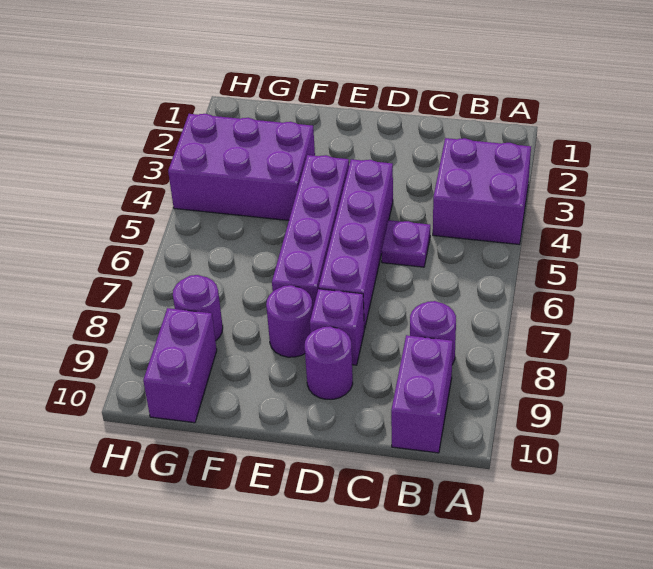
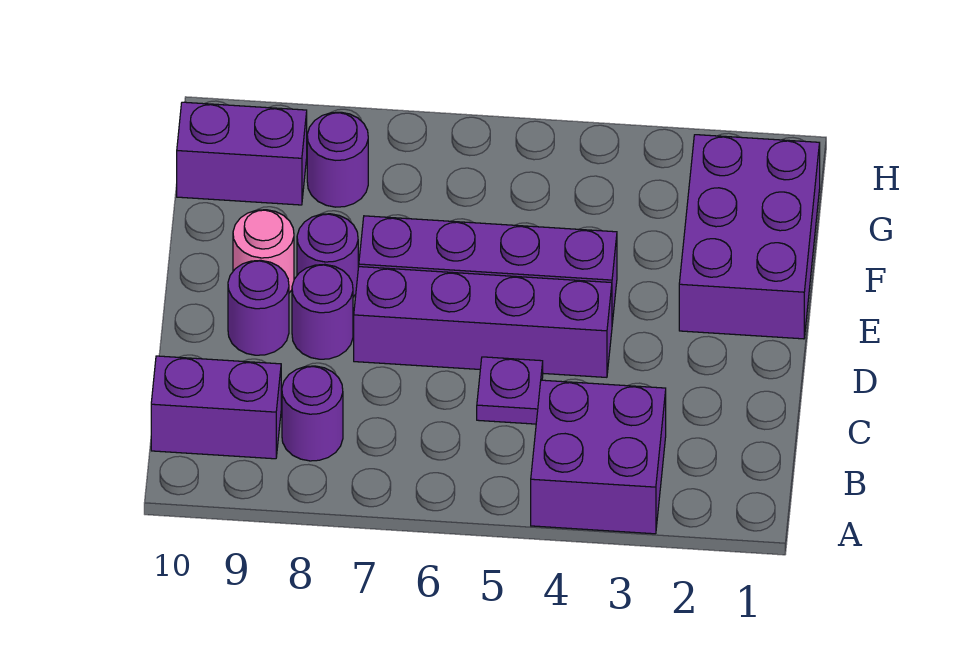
purple brick D8 level 1 -> purple round brick D8 level 1
none -> pink round brick E9 level 1
purple brick F3:H4 level 1 -> purple brick E1:G2 level 1

